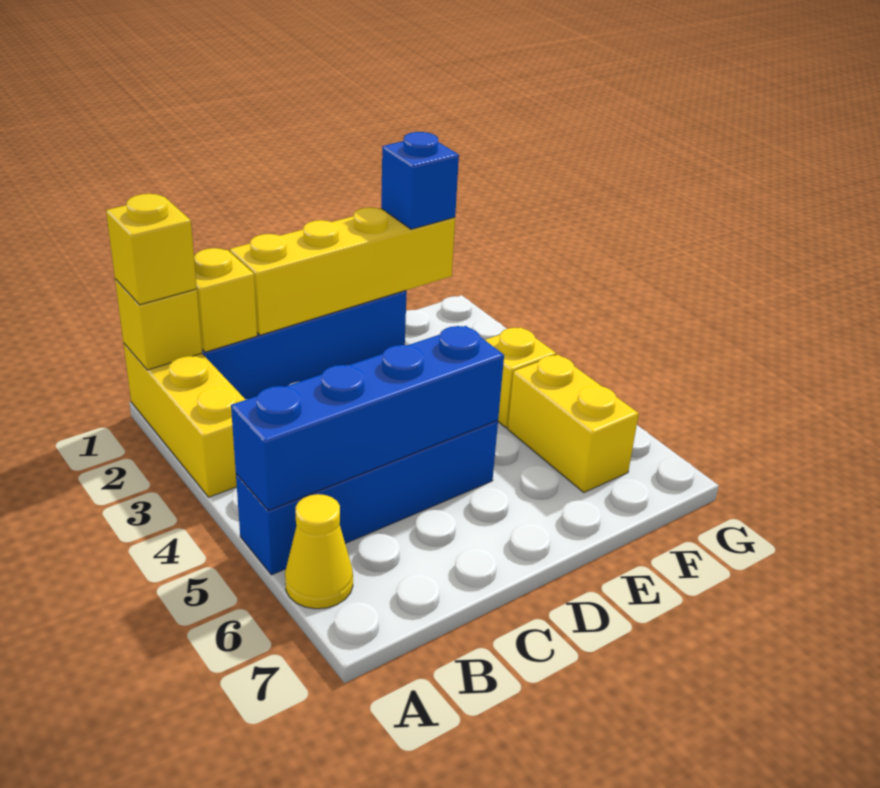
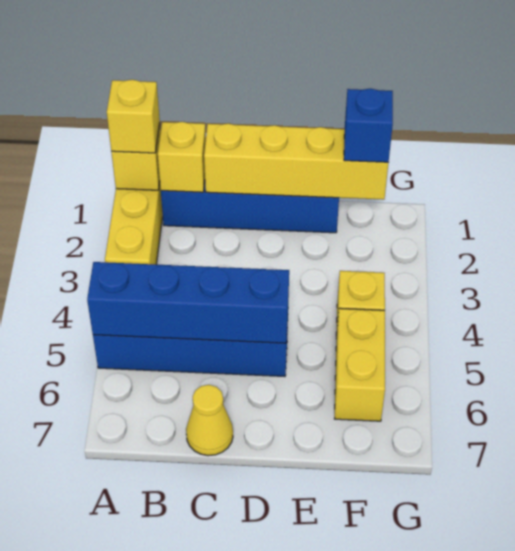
yellow cone A6 level 1 -> yellow cone C7 level 1

